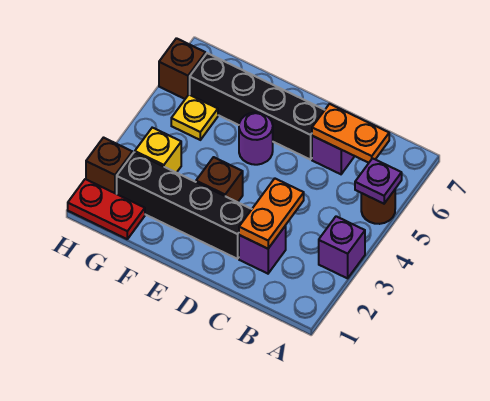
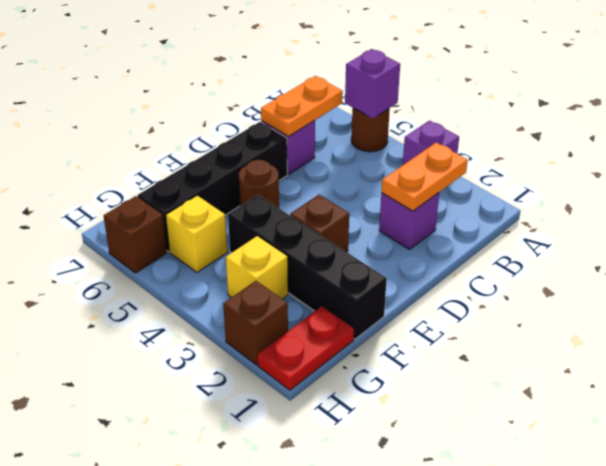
purple plate A5 level 2 -> purple brick A5 level 2
orange plate C2:C3 level 2 -> orange plate B2:C2 level 2
black brick D2:G2 level 1 -> black brick F1:F4 level 1
purple round brick E5 level 1 -> brown round brick E5 level 1
yellow plate G5 level 1 -> yellow brick G5 level 1

